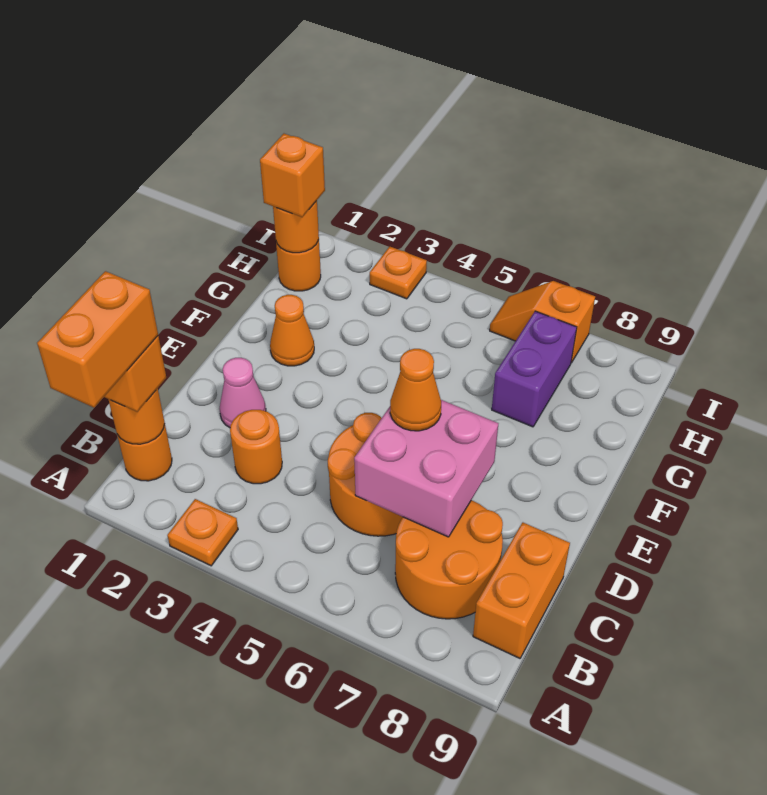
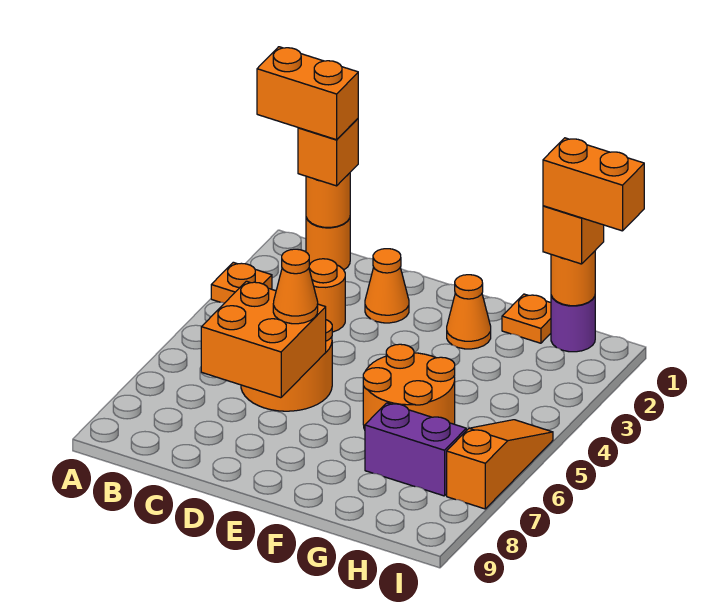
orange round brick B7:C8 level 1 -> orange round brick F5:G6 level 1
orange brick B9:C9 level 1 -> orange brick H1:I1 level 4
pink brick C6:D7 level 2 -> orange brick C6:D7 level 2
pink cone D2 level 1 -> orange cone D2 level 1
orange round brick H1 level 1 -> purple round brick H1 level 1
orange plate I3 level 1 -> orange plate G1 level 1
orange slope I6:I7 level 1 top 7 -> orange slope I5:I7 level 1 top 7

